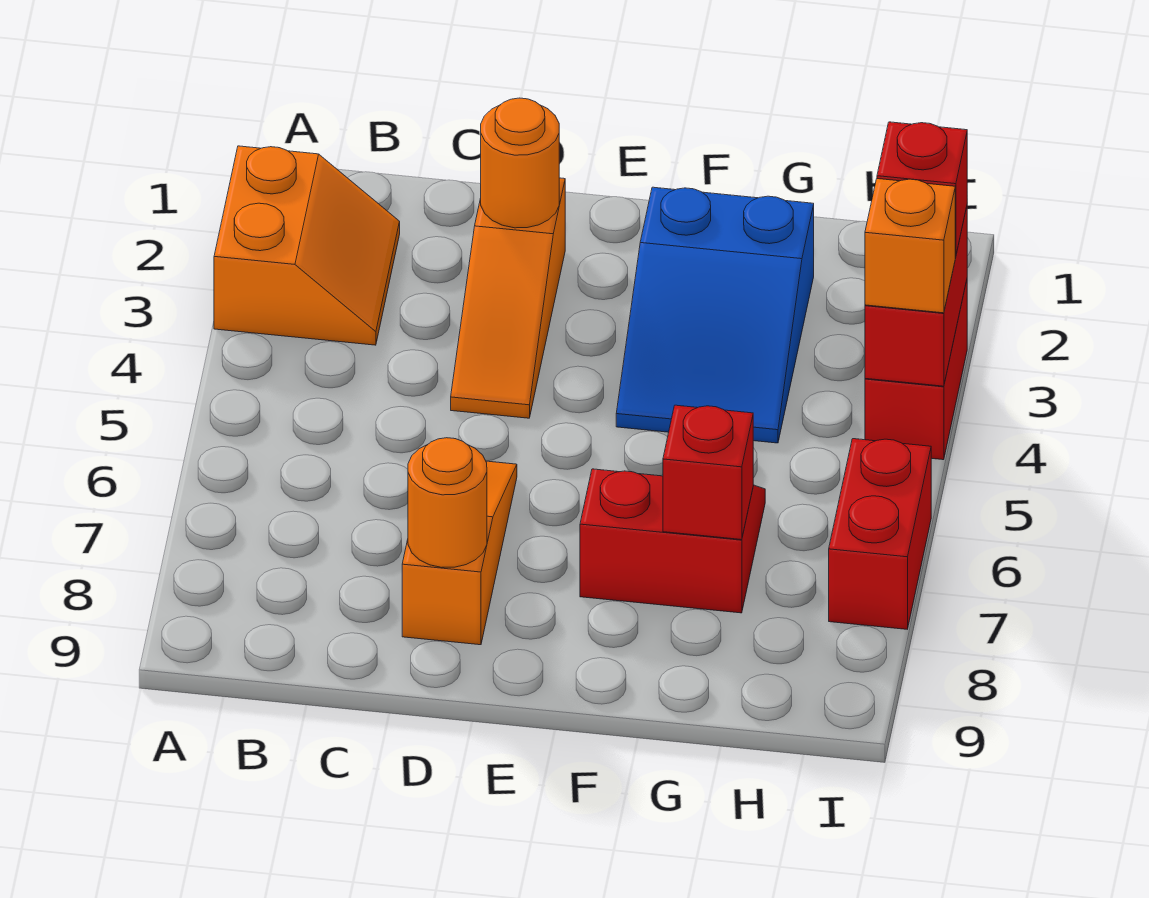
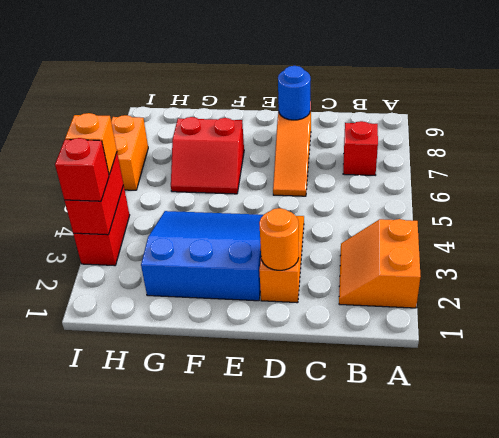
orange round brick D8 level 2 -> blue round brick D8 level 2
blue slope F2:G4 level 1 top 2 -> blue slope E2:G4 level 1 top 2
red brick G7 level 2 -> red brick B7 level 1
red brick I6:I7 level 1 -> orange brick I6:I7 level 1

